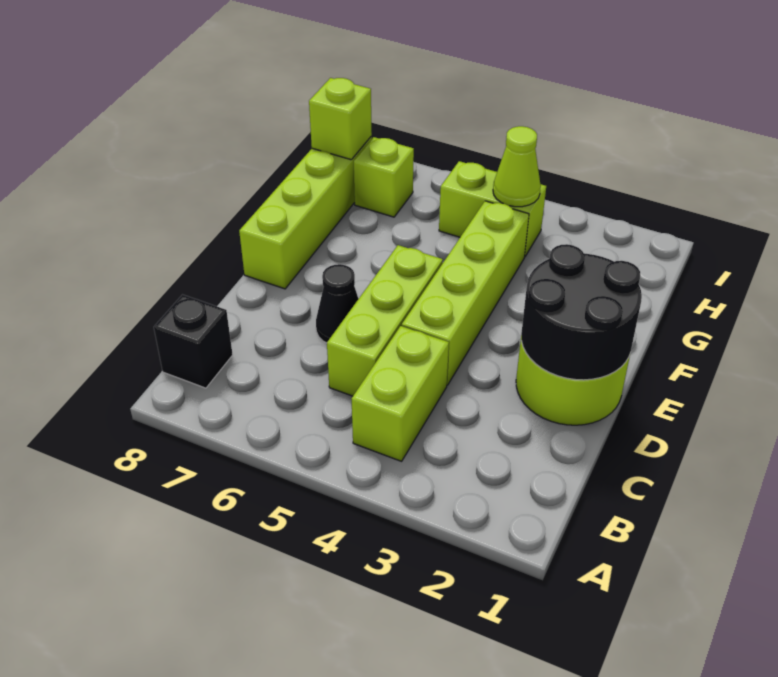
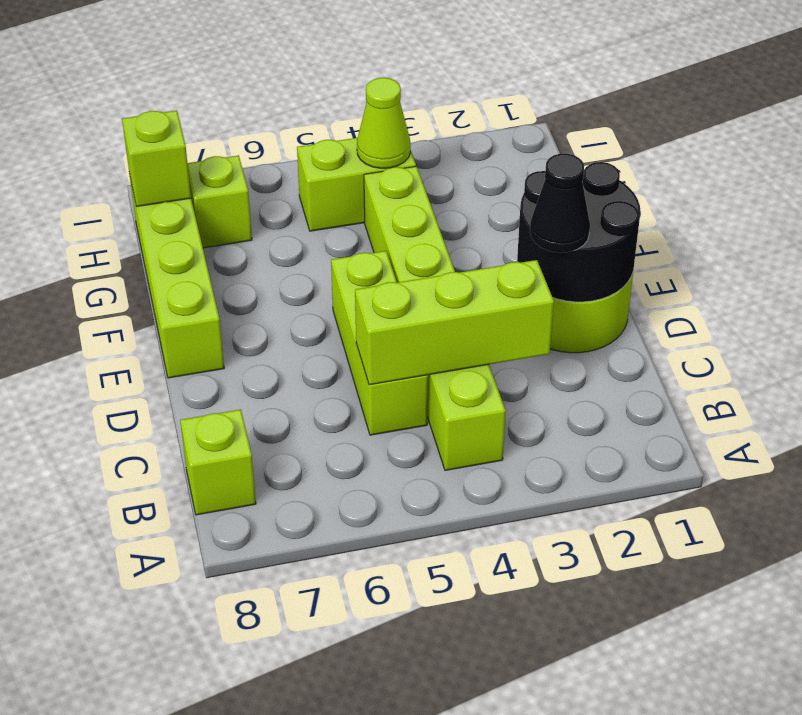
black brick B8 level 1 -> lime brick B8 level 1
none -> lime brick C3:C5 level 2
black cone D6 level 1 -> black cone D2 level 3

